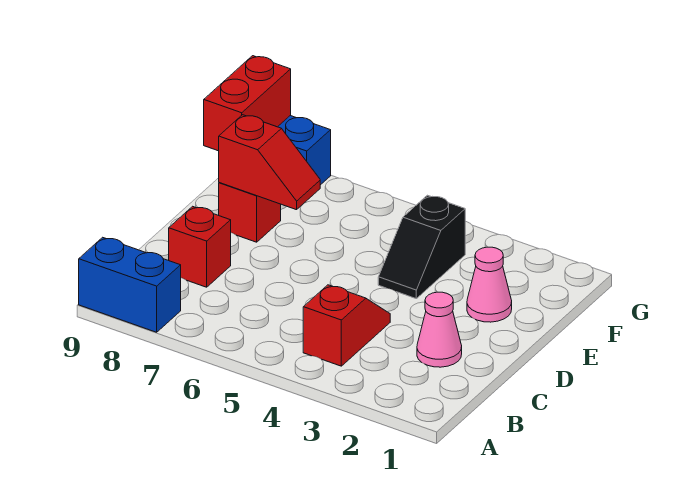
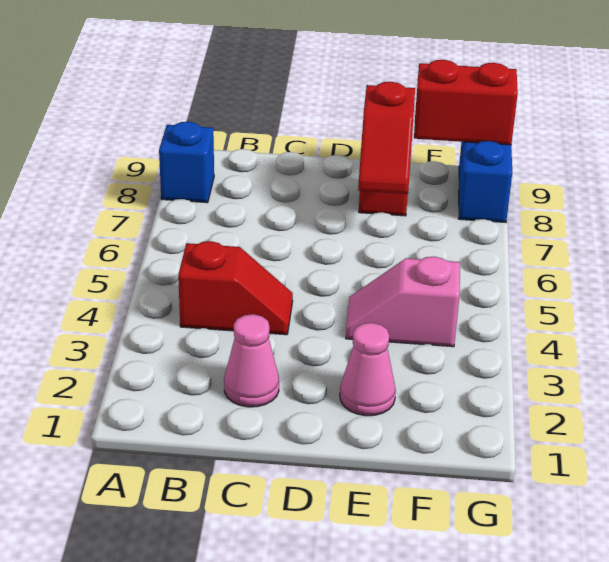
blue brick A8:A9 level 1 -> blue brick A8 level 1
red brick C8 level 1 -> none
black slope E4:F4 level 1 top F -> pink slope E4:F4 level 1 top F

